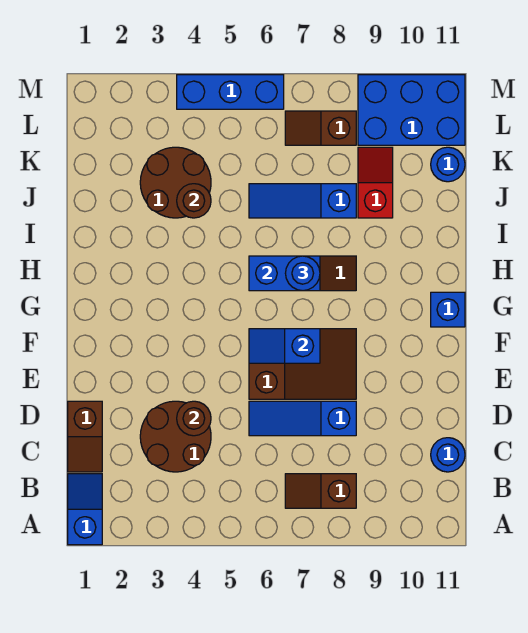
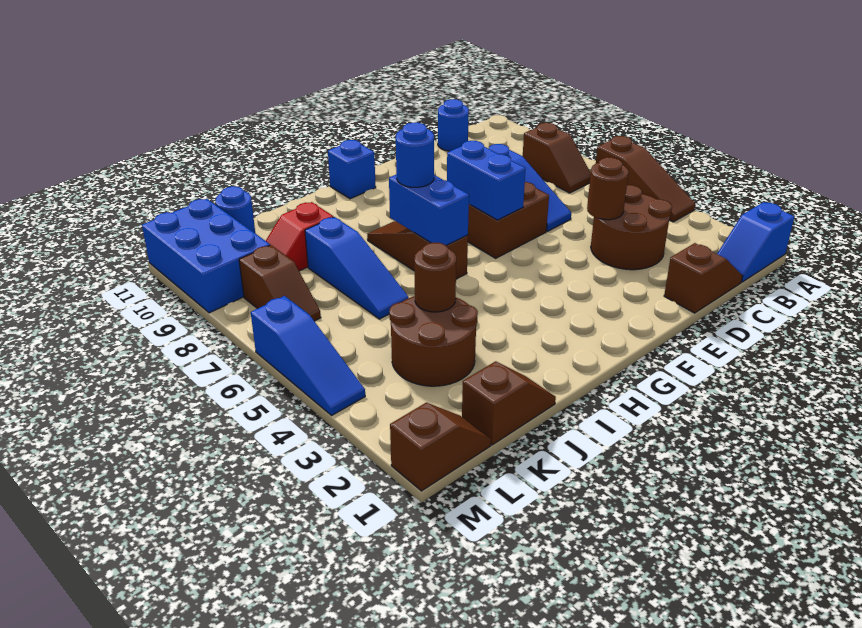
none -> brown slope A4:A6 level 1 top 6
blue slope F6:F7 level 2 top 7 -> blue brick F6:F7 level 2
none -> brown slope J1:K1 level 1 top K
none -> brown slope L1:M1 level 1 top M
blue brick M4:M6 level 1 -> blue slope M4:M6 level 1 top 6

